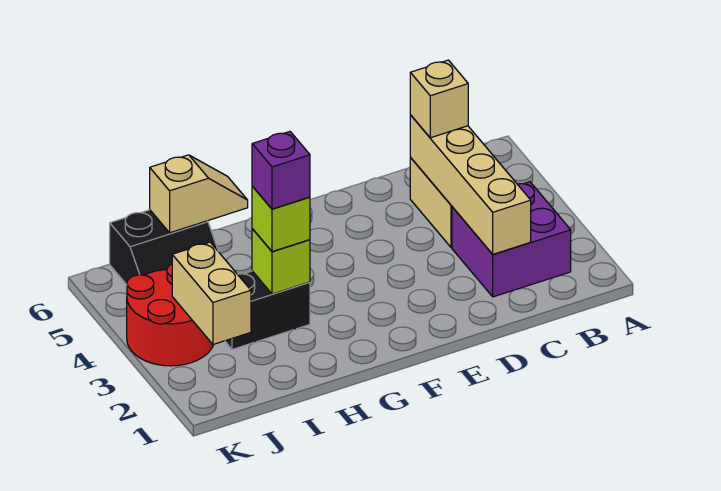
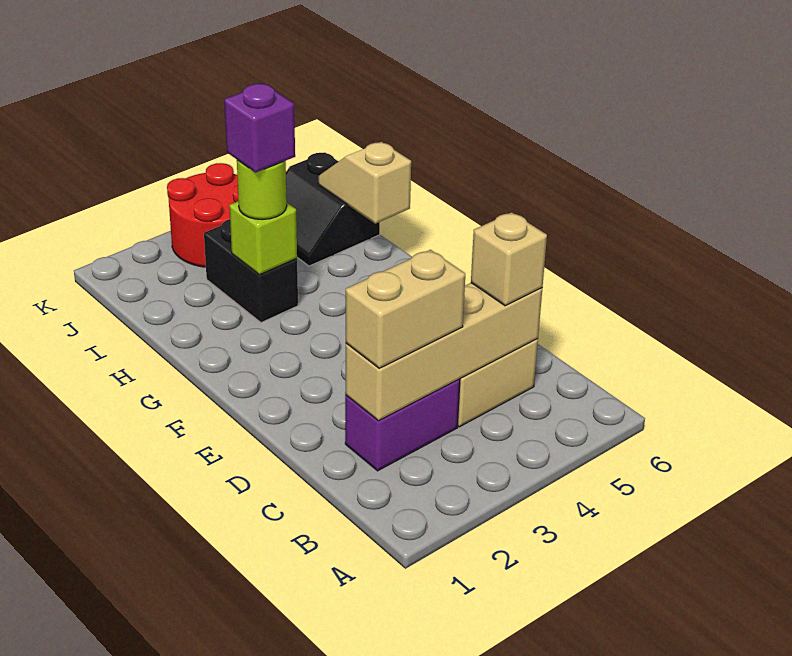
purple brick B2:C3 level 1 -> purple brick C2:C3 level 1
lime brick H3 level 3 -> lime round brick H3 level 3
tan slope H6:I6 level 2 top I -> tan slope H6:I6 level 2 top H
tan brick J2:J3 level 2 -> tan brick C2:C3 level 3

